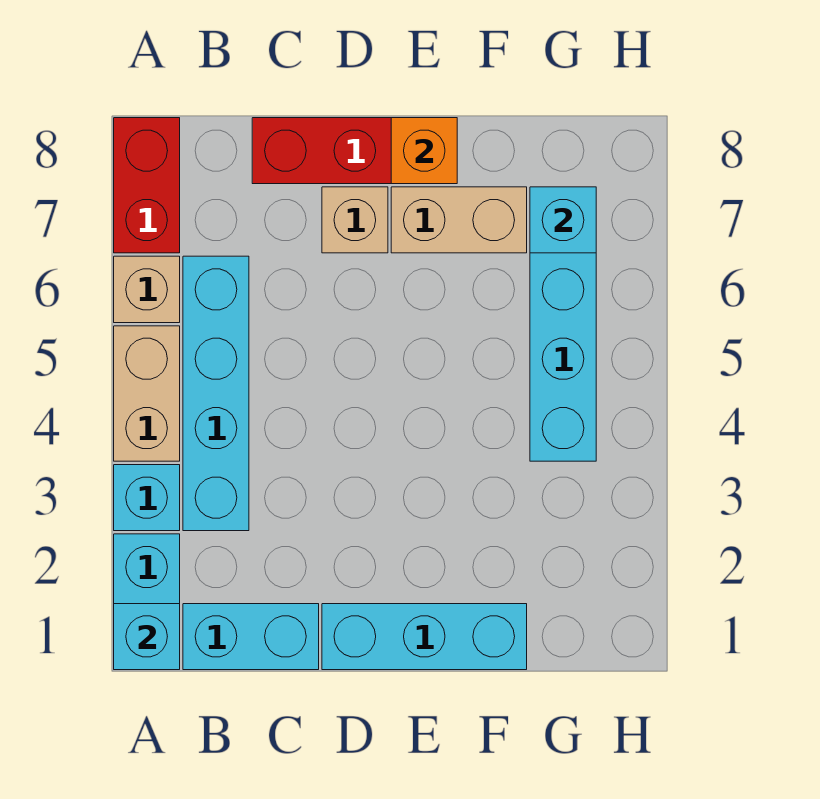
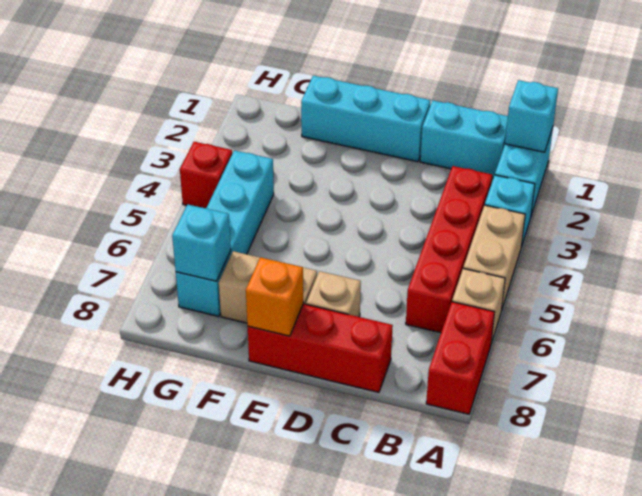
cyan brick B3:B6 level 1 -> red brick B3:B6 level 1
none -> red brick H4 level 1

